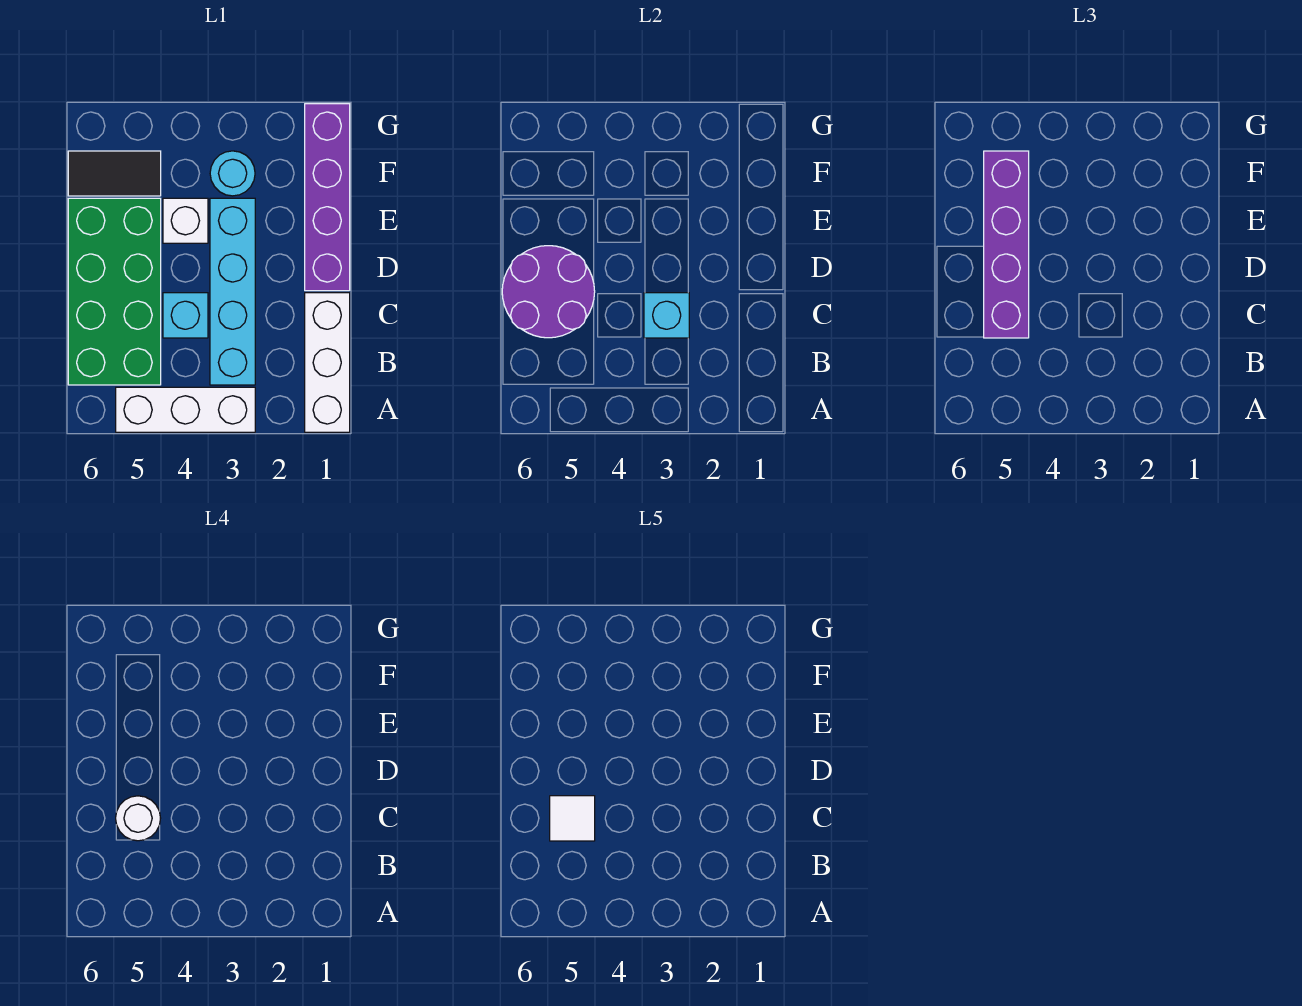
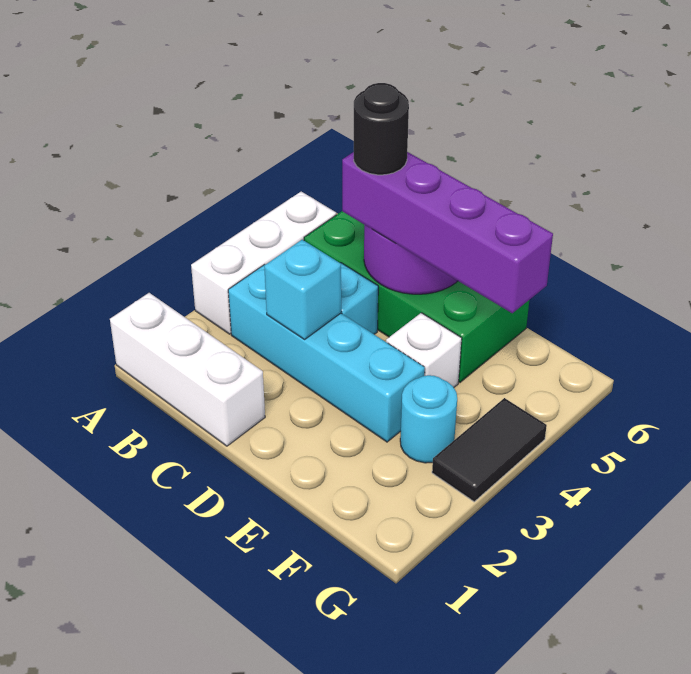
white round brick C5 level 4 -> black round brick C5 level 4
white tile C5 level 5 -> none
purple brick D1:G1 level 1 -> none
black tile F5:F6 level 1 -> black tile G3:G4 level 1

